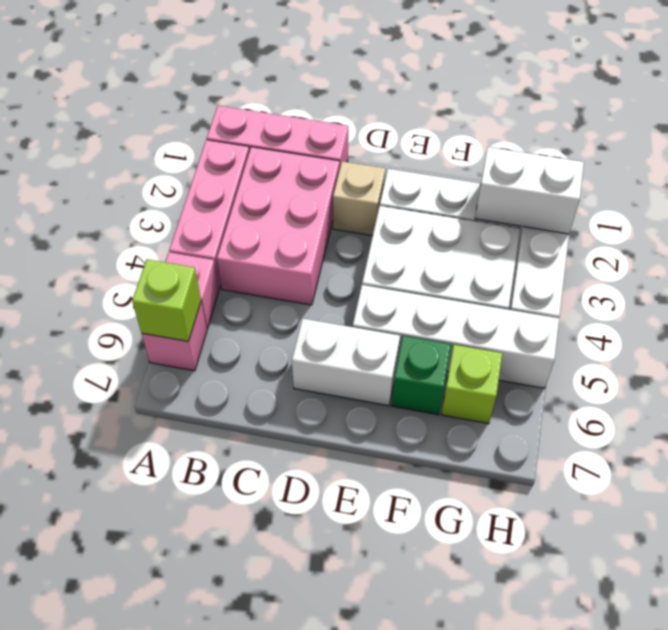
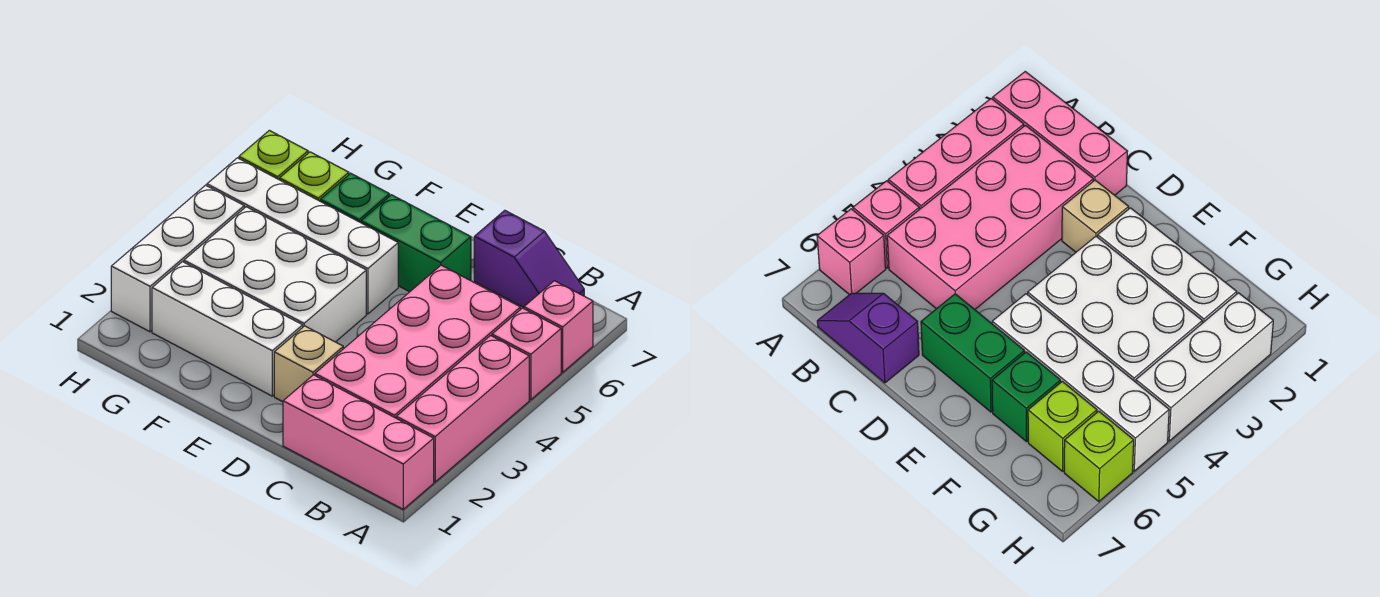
lime brick A6 level 2 -> lime brick H6 level 1
pink brick B2:C4 level 1 -> pink brick B2:C5 level 1
none -> purple slope B7:C7 level 1 top C
white brick D6:E6 level 1 -> green brick D6:E6 level 1
white brick G2:H2 level 2 -> none

